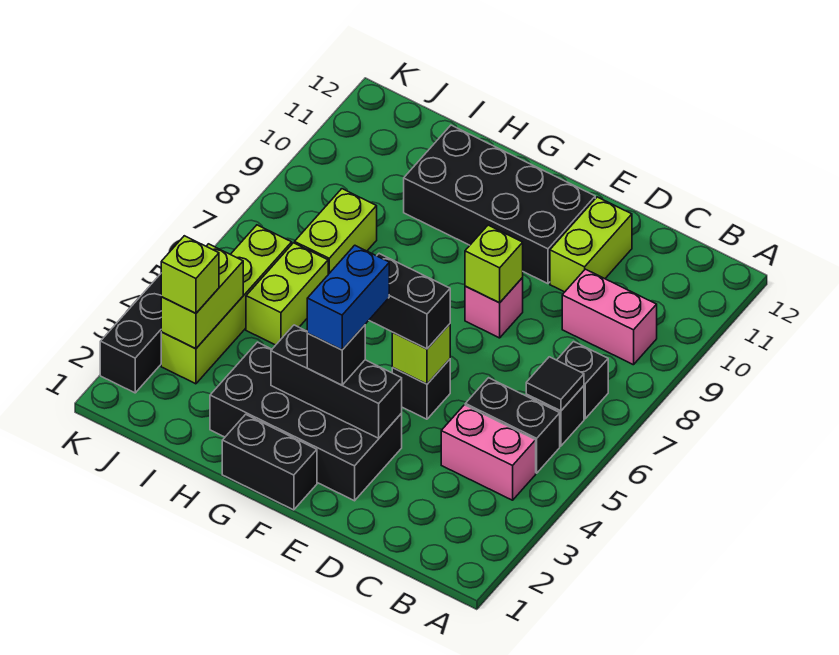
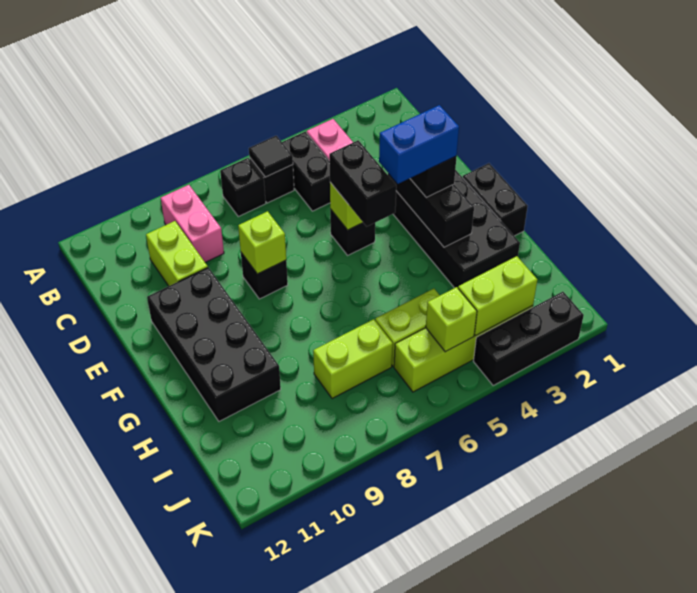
lime brick D10:D11 level 1 -> lime brick C10:D10 level 1
pink brick E8 level 1 -> black brick E8 level 1
lime brick J3 level 3 -> lime brick J5 level 2

